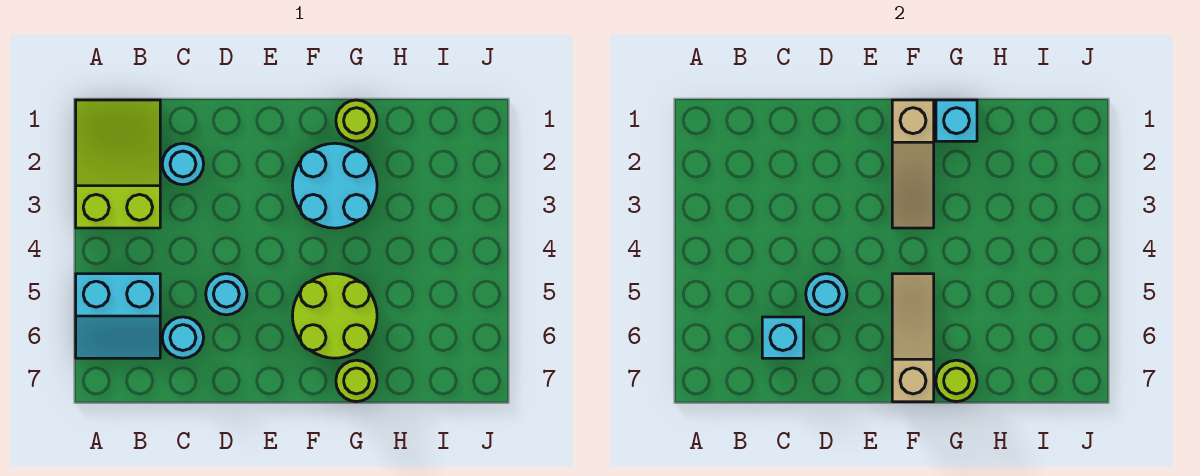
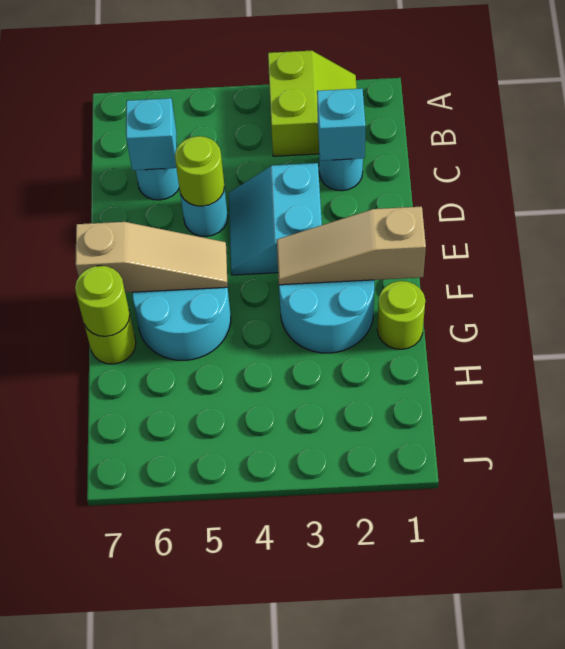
lime slope A1:B3 level 1 top 3 -> lime slope A2:B3 level 1 top 3
cyan slope A5:B6 level 1 top 5 -> cyan slope D3:E4 level 1 top 3
cyan round brick D5 level 2 -> lime round brick D5 level 2
lime round brick F5:G6 level 1 -> cyan round brick F5:G6 level 1
cyan brick G1 level 2 -> cyan brick C2 level 2

